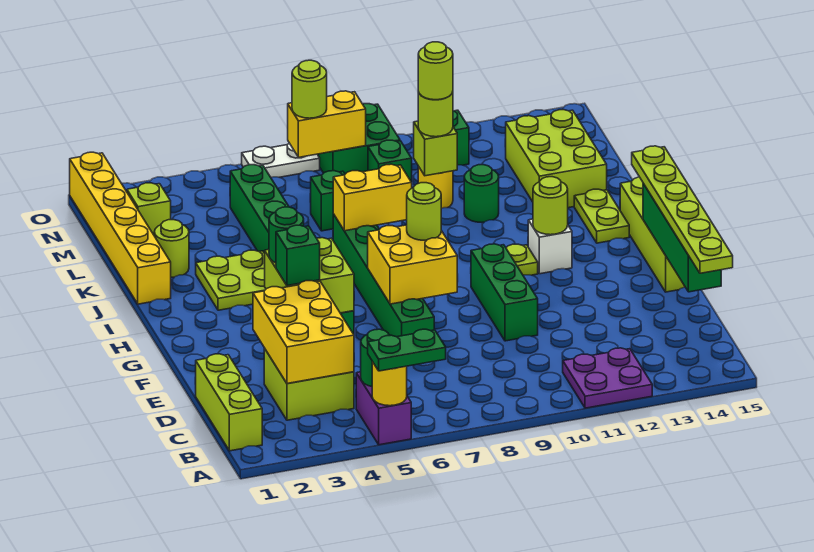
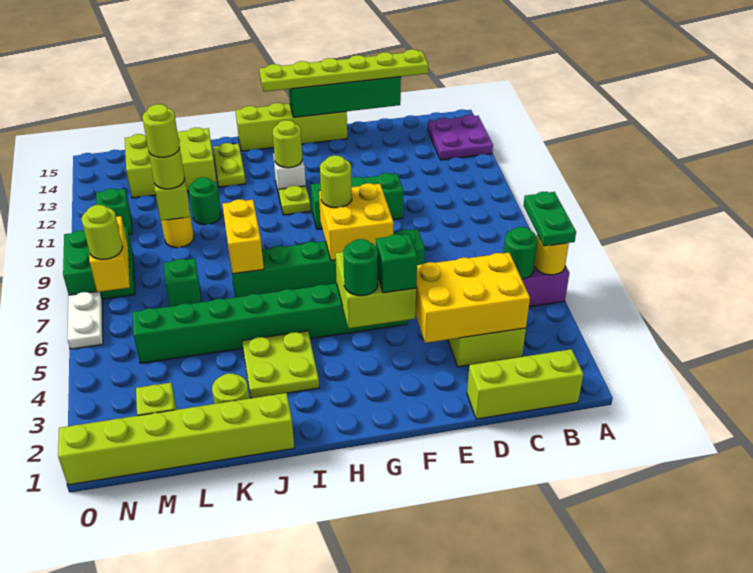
purple plate A11:B12 level 1 -> purple plate A13:B14 level 1
lime plate I14:J14 level 1 -> lime plate J13:J14 level 1
yellow brick J1:O1 level 1 -> lime brick J1:O1 level 1
green brick M9 level 1 -> none

